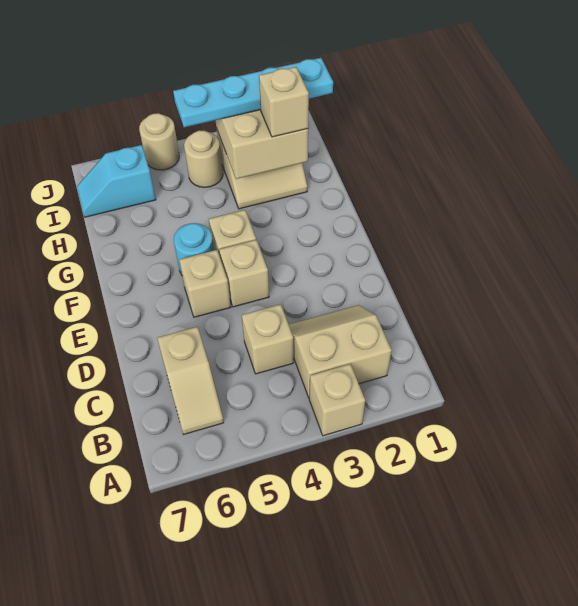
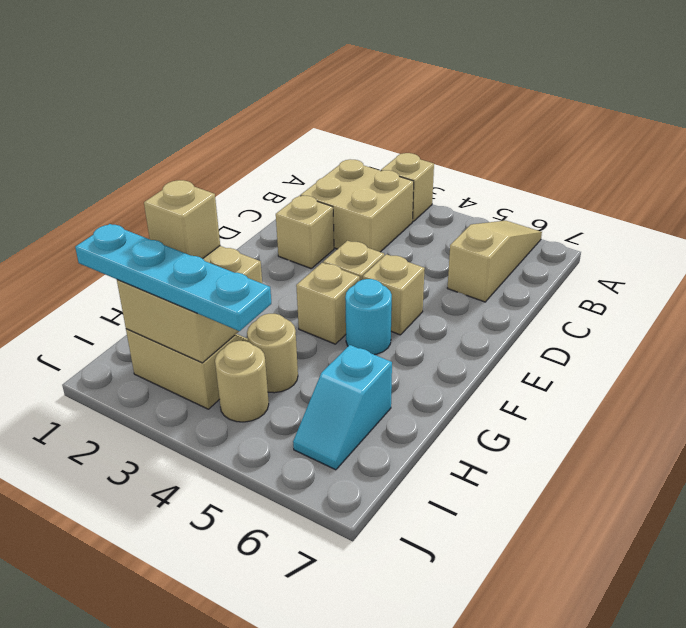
tan slope B2:C3 level 1 top B -> tan brick B2:C3 level 1
tan slope B6:C6 level 1 top C -> tan slope A6:C6 level 1 top C
tan brick C4 level 1 -> tan brick D2 level 1
cyan slope I6:I7 level 1 top 6 -> cyan slope H6:I6 level 1 top H
tan round brick J5 level 1 -> tan round brick H4 level 1

